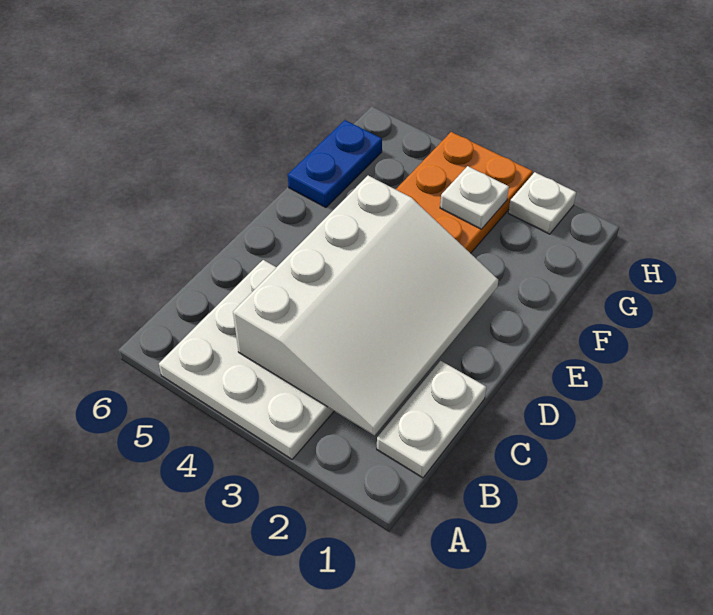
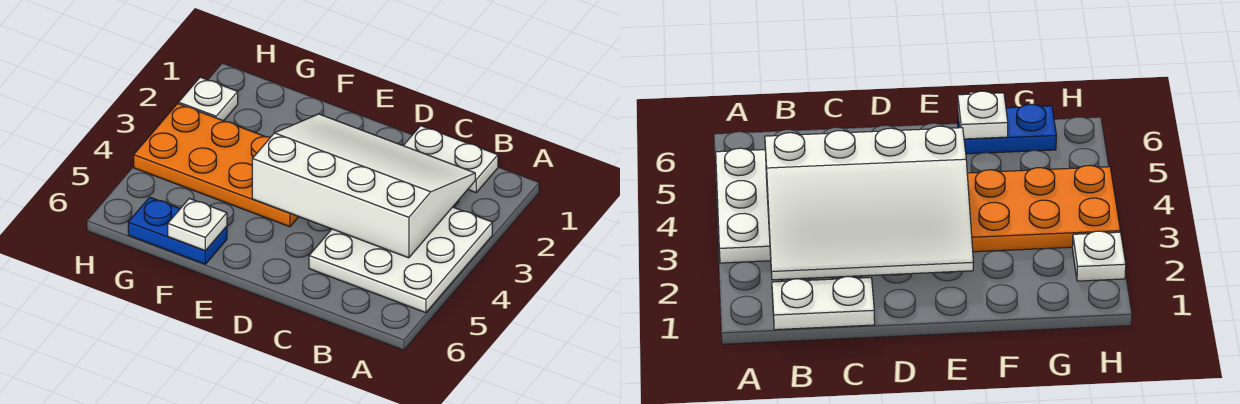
white plate G3 level 2 -> white plate F6 level 2

